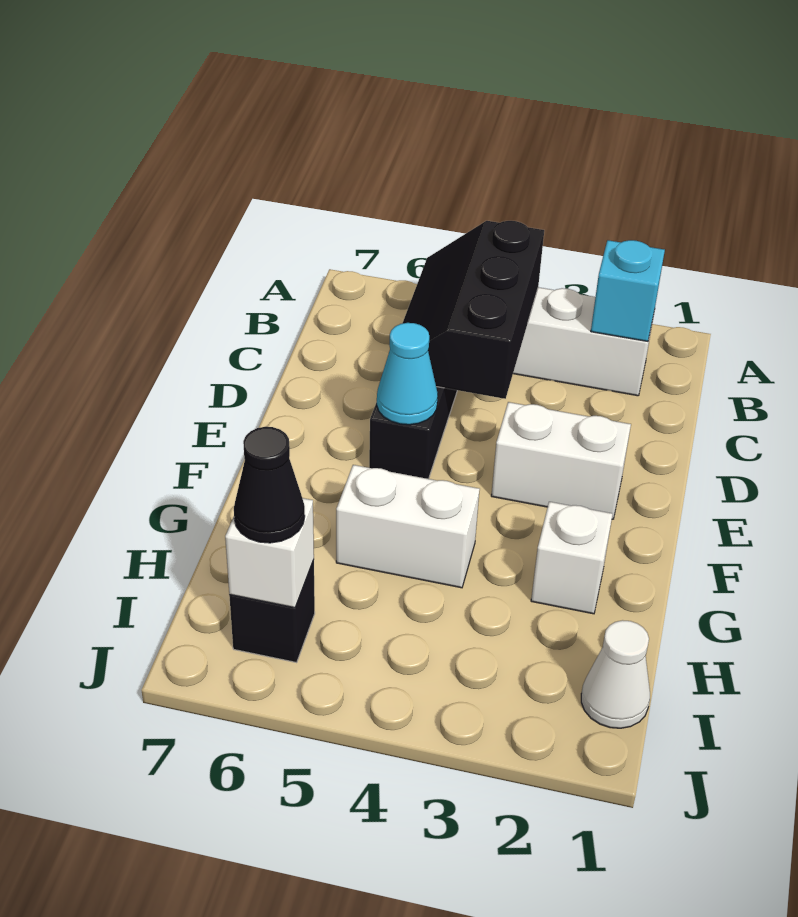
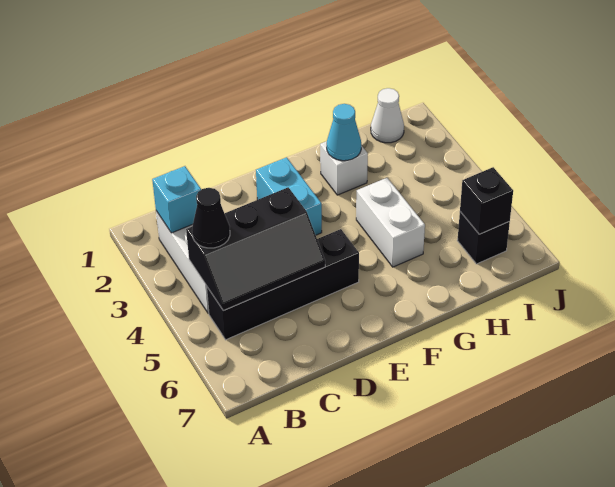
white brick E2:E3 level 1 -> cyan brick E2:E3 level 1
cyan cone E5 level 2 -> cyan cone G2 level 2
white brick I6 level 2 -> black brick I6 level 2
black cone I6 level 3 -> black cone B4 level 3

